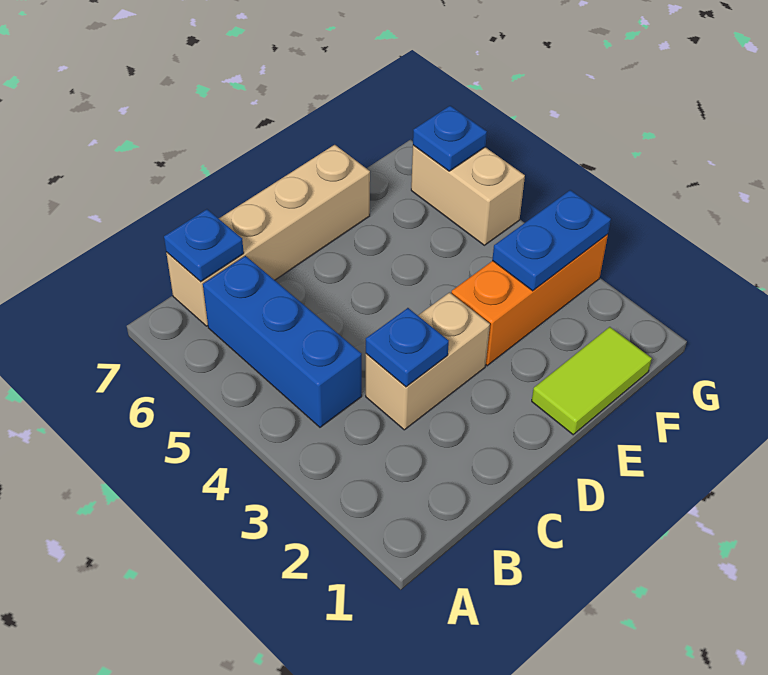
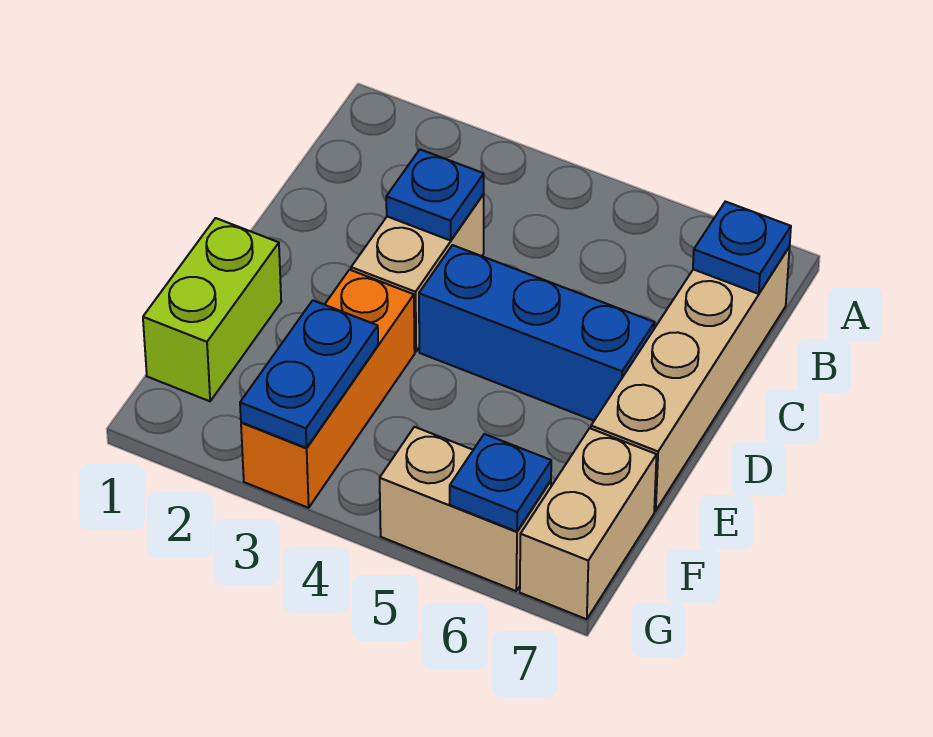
blue brick B4:B6 level 1 -> blue brick D4:D6 level 1
lime tile E1:F1 level 1 -> lime brick E1:F1 level 1
none -> tan brick F7:G7 level 1

